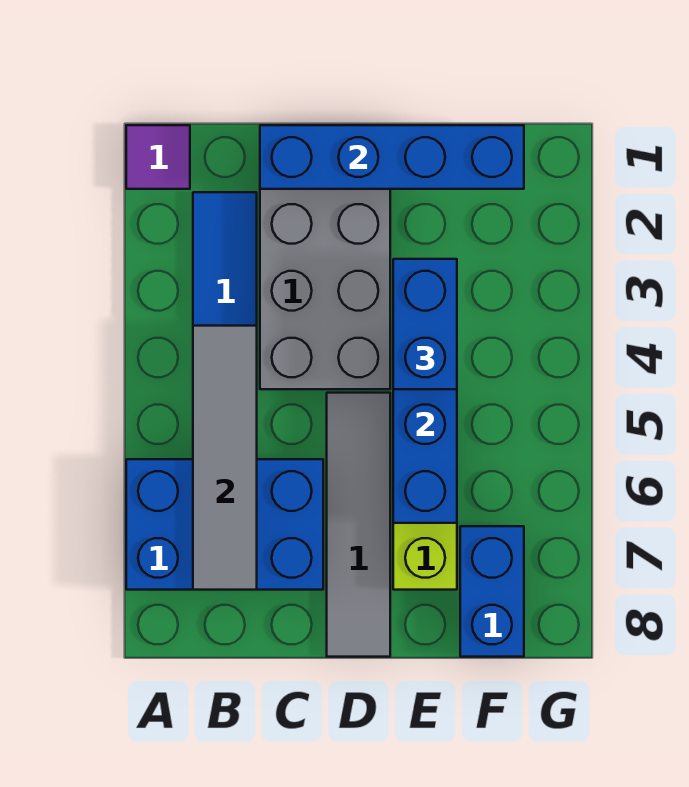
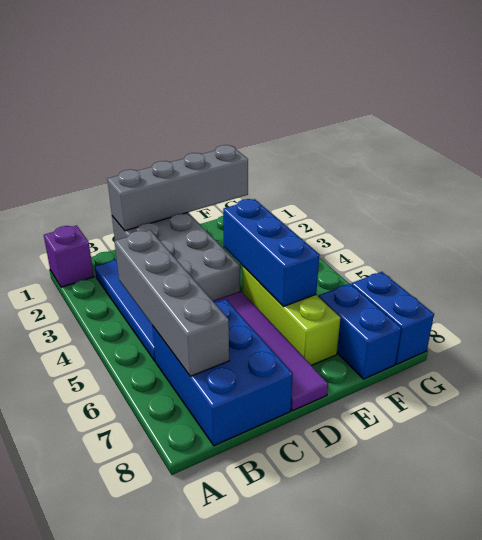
purple tile A1 level 1 -> purple brick A1 level 1
blue brick A6:C7 level 1 -> blue brick B6:C8 level 1
grey tile B4:B7 level 2 -> grey brick B4:B7 level 2
blue brick C1:F1 level 2 -> grey brick C1:F1 level 2
grey tile D5:D8 level 1 -> purple tile D5:D8 level 1
blue brick E3:E4 level 3 -> blue brick G7:G8 level 1

